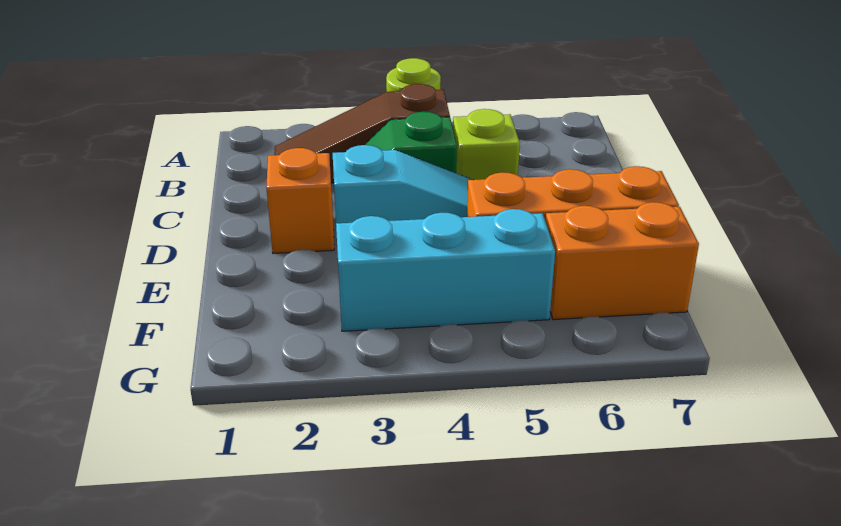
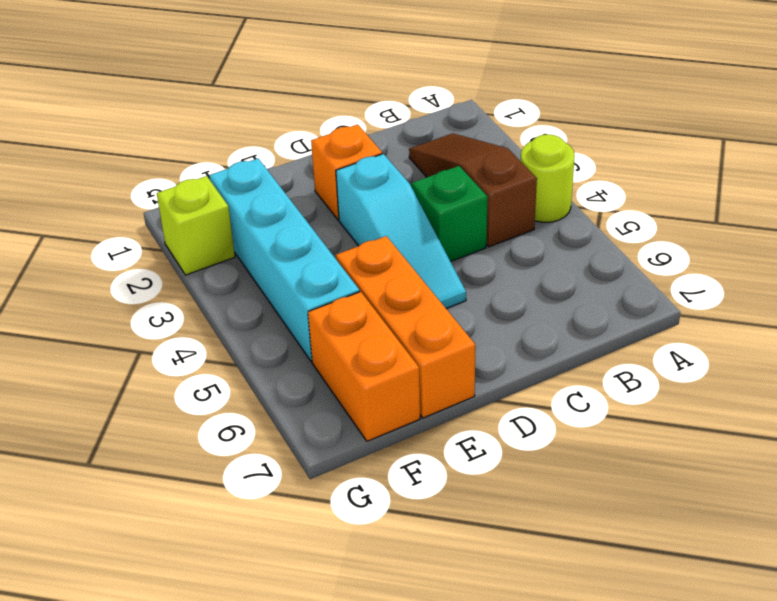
lime brick C5 level 1 -> lime brick G2 level 1
cyan brick F3:F5 level 1 -> cyan brick F2:F5 level 1

